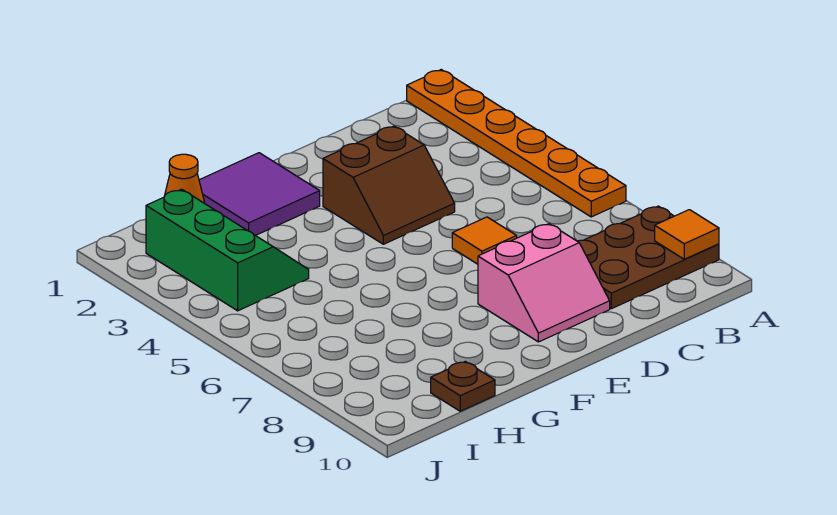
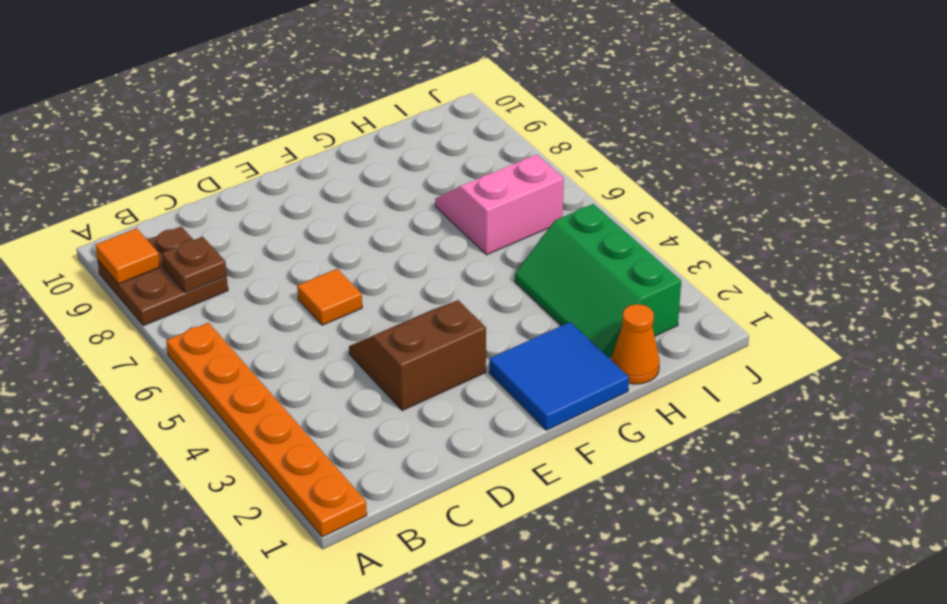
brown plate A8:C9 level 1 -> brown plate A8:B9 level 1
pink slope D8:E9 level 1 top 8 -> pink slope H6:I7 level 1 top 6
purple tile F1:G2 level 1 -> blue tile F1:G2 level 1
brown plate H10 level 1 -> brown plate B8 level 2

